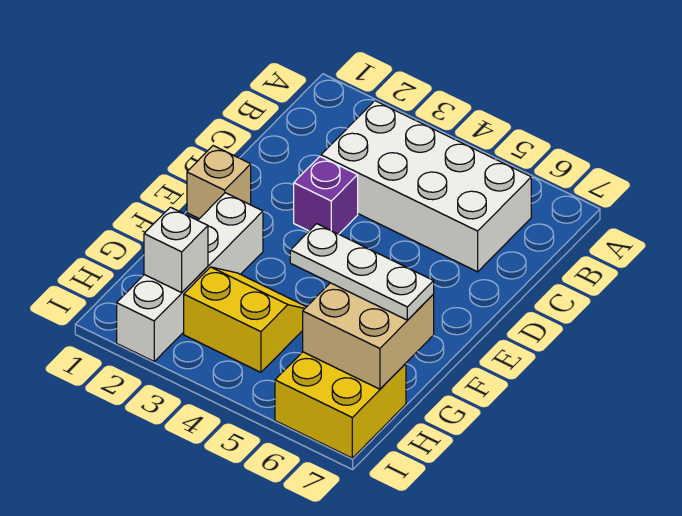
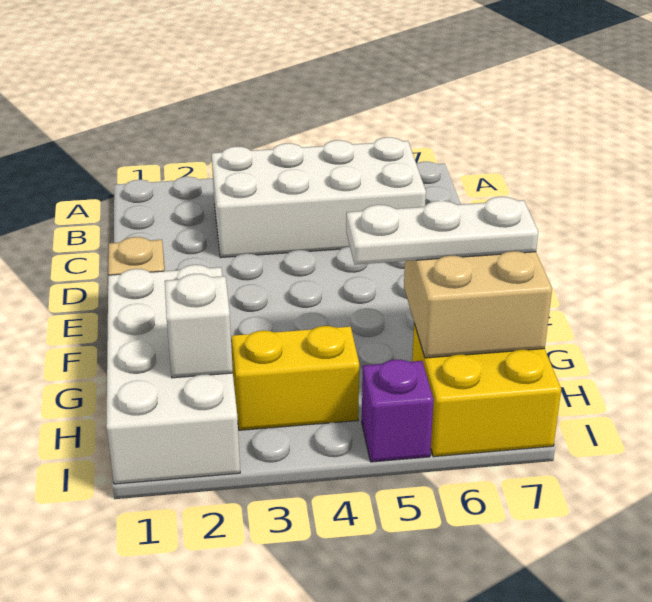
purple brick D3 level 1 -> purple brick I5 level 1
white brick F2:I2 level 1 -> white brick F1:I2 level 1

